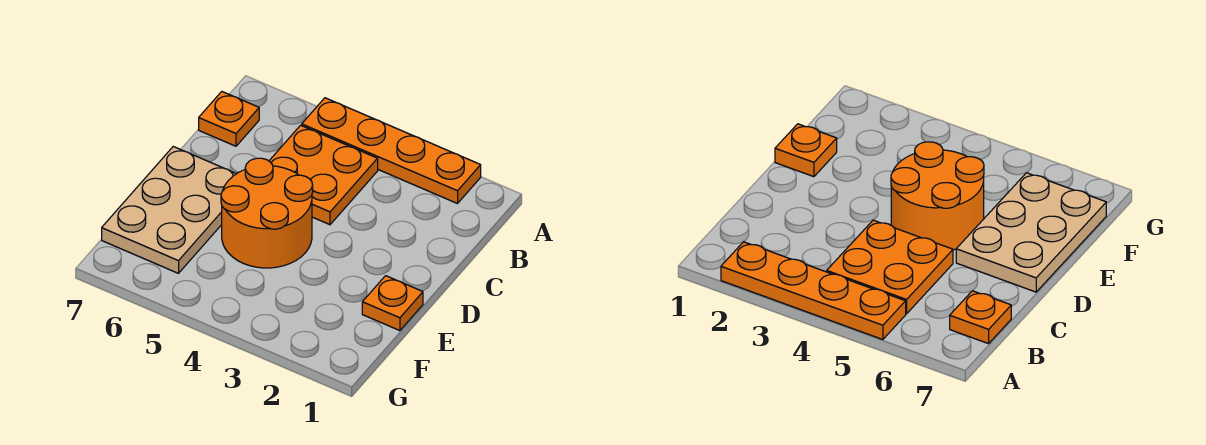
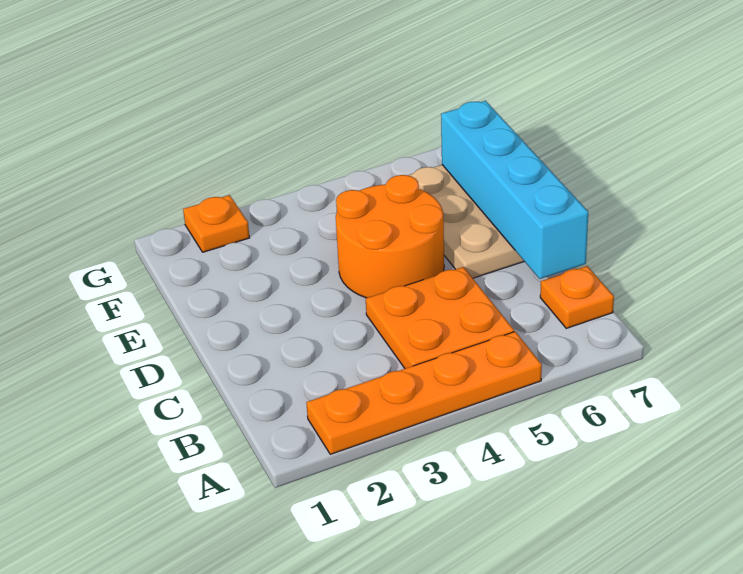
none -> cyan brick C7:F7 level 2
orange plate E1 level 1 -> orange plate G2 level 1

